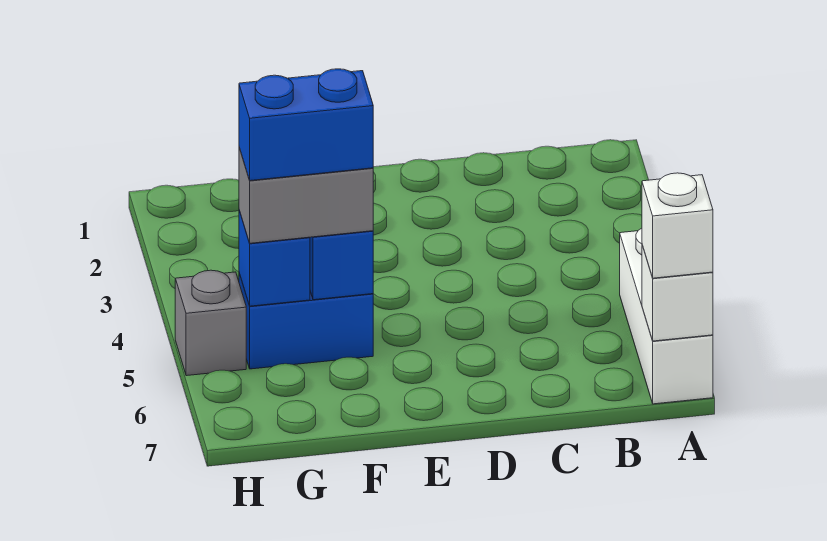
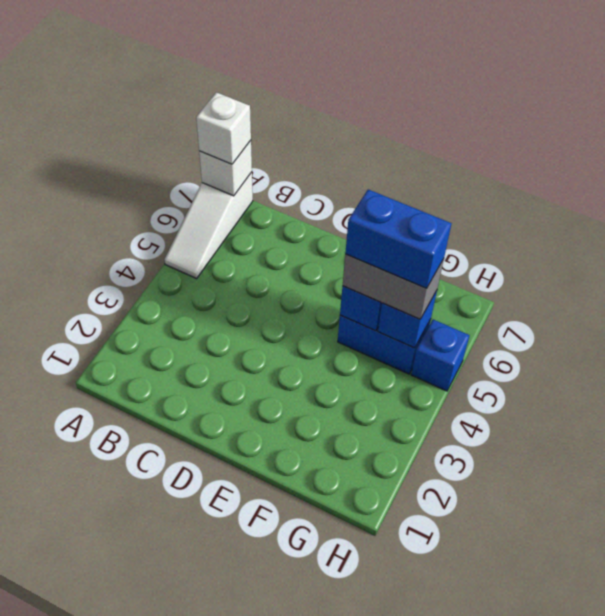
white brick A5:A7 level 1 -> white slope A5:A7 level 1 top 7
grey brick H5 level 1 -> blue brick H5 level 1

